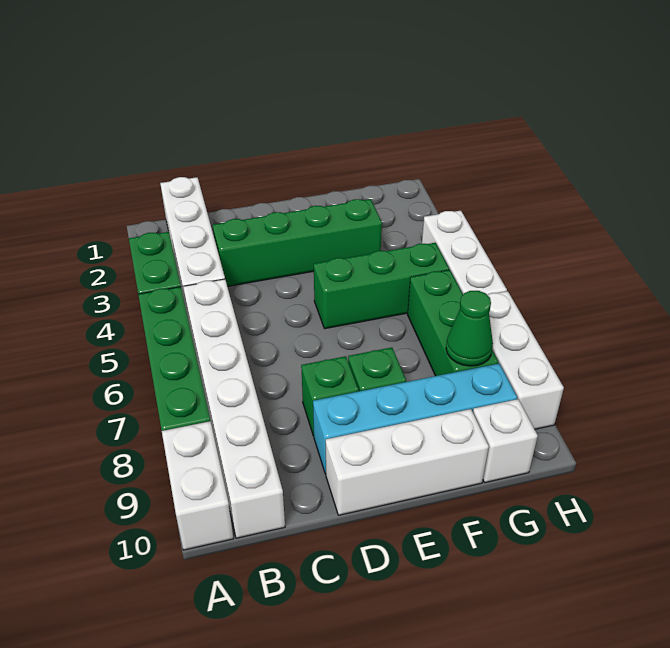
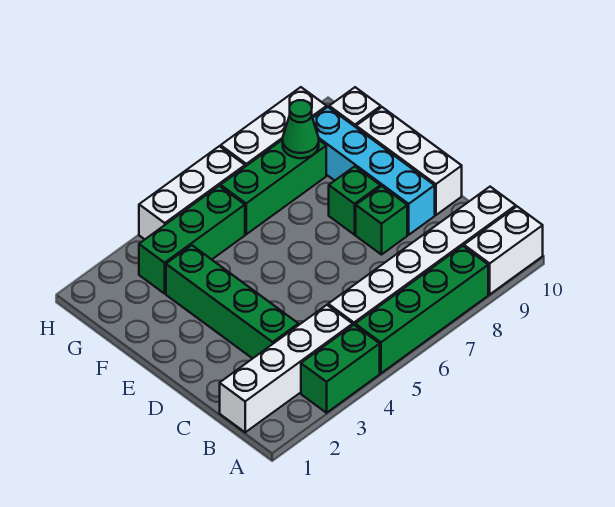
green brick E5:G5 level 1 -> green brick G3:G5 level 1

